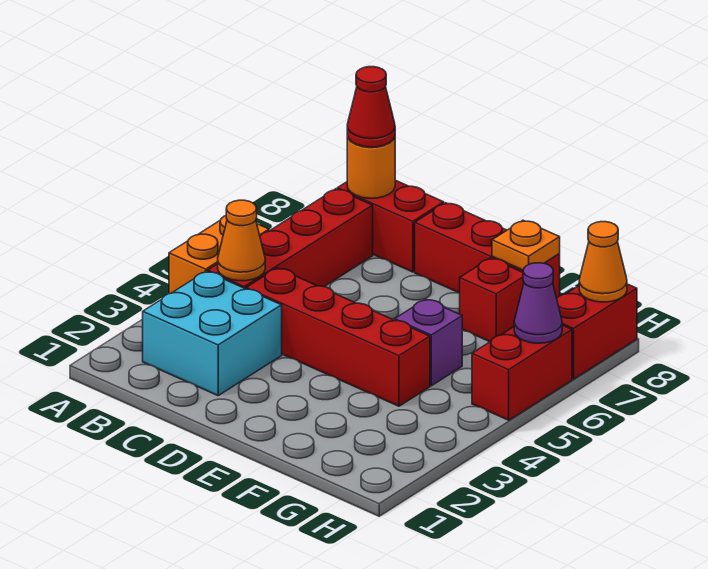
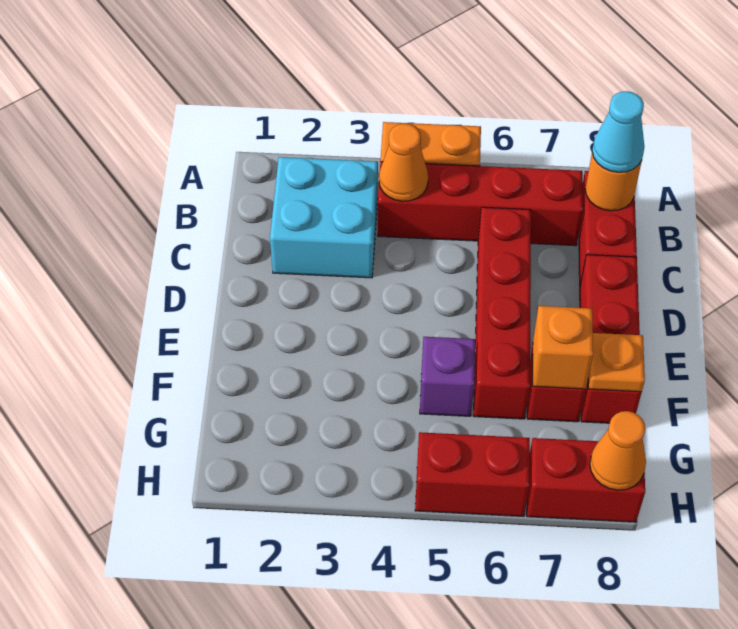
red cone B8 level 3 -> cyan cone B8 level 3
red brick C4:F4 level 1 -> red brick C6:F6 level 1
none -> orange brick F7 level 2
purple cone H6 level 2 -> none

